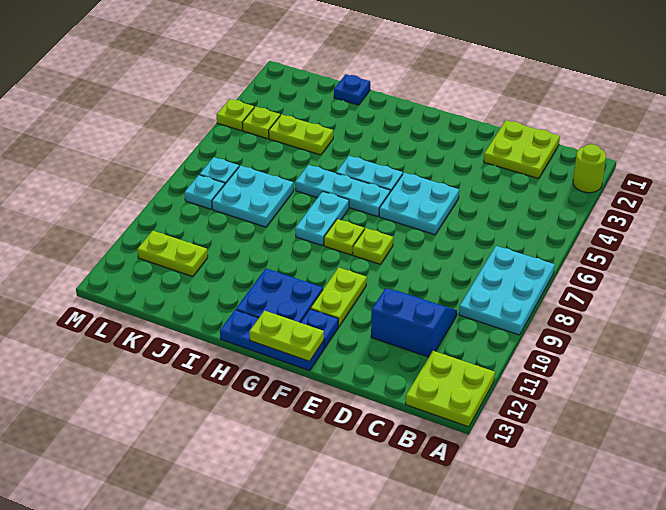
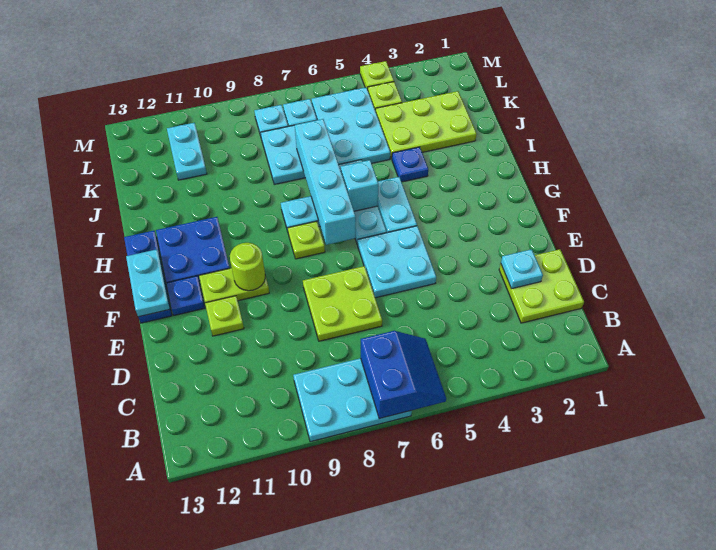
lime round brick A2 level 1 -> lime round brick F10 level 2
lime plate A12:B13 level 1 -> lime plate D7:E8 level 1
blue slope C10:D11 level 1 top 11 -> blue slope A6:B7 level 2 top 7
none -> cyan plate D2 level 2
lime plate F8 level 1 -> lime plate E11 level 1
lime plate F13:G13 level 2 -> cyan plate F13:G13 level 2
none -> cyan brick G7:J7 level 2
none -> cyan brick H6 level 2
blue plate J1 level 1 -> blue plate I4 level 1
lime plate J4:K4 level 1 -> lime plate J2:K4 level 1
none -> cyan plate J5:L6 level 1
lime plate K11:L11 level 1 -> cyan plate K11:L11 level 1

